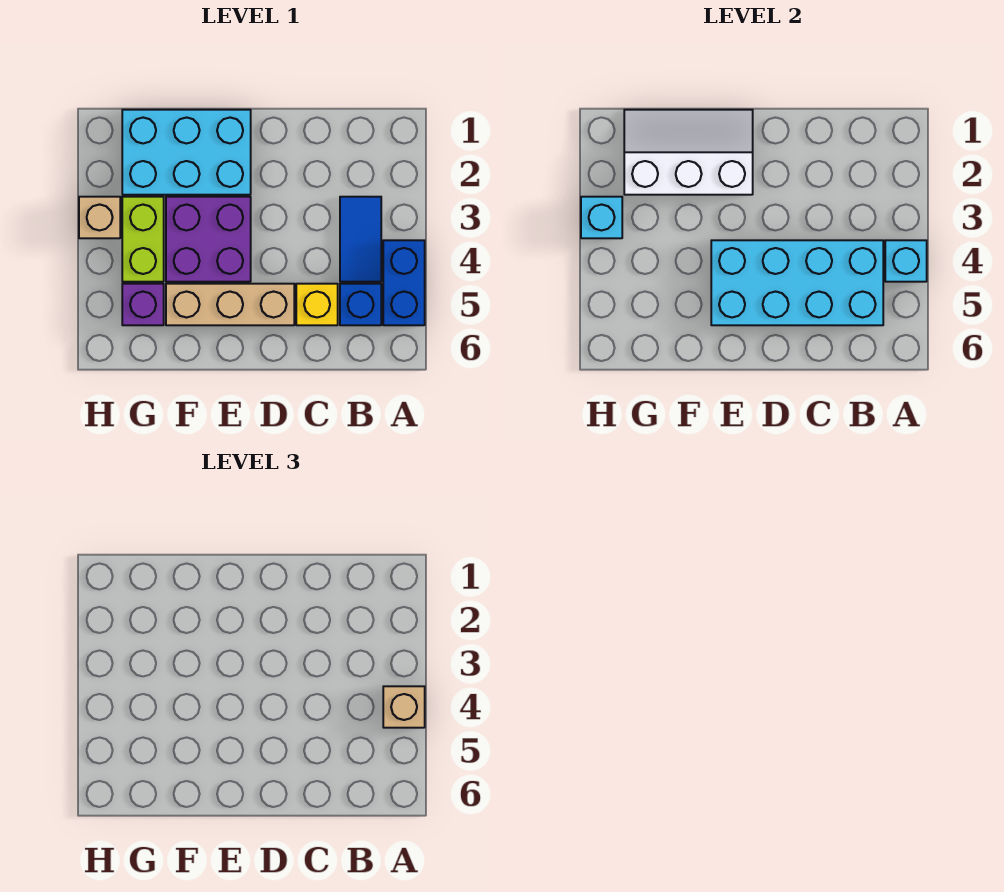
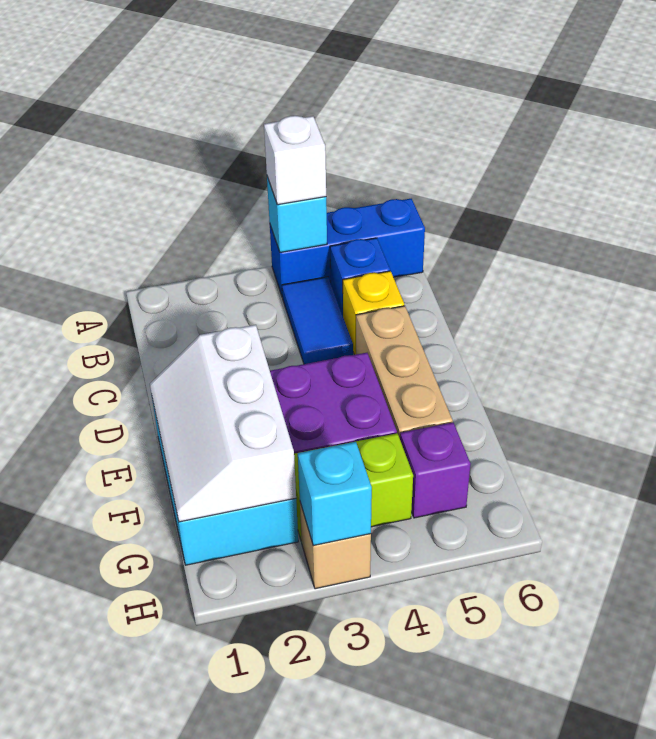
blue brick A4:A5 level 1 -> blue brick A4:A6 level 1
tan brick A4 level 3 -> white brick A4 level 3
blue tile B3:B4 level 1 -> blue tile B4:C4 level 1
cyan brick B4:E5 level 2 -> none

